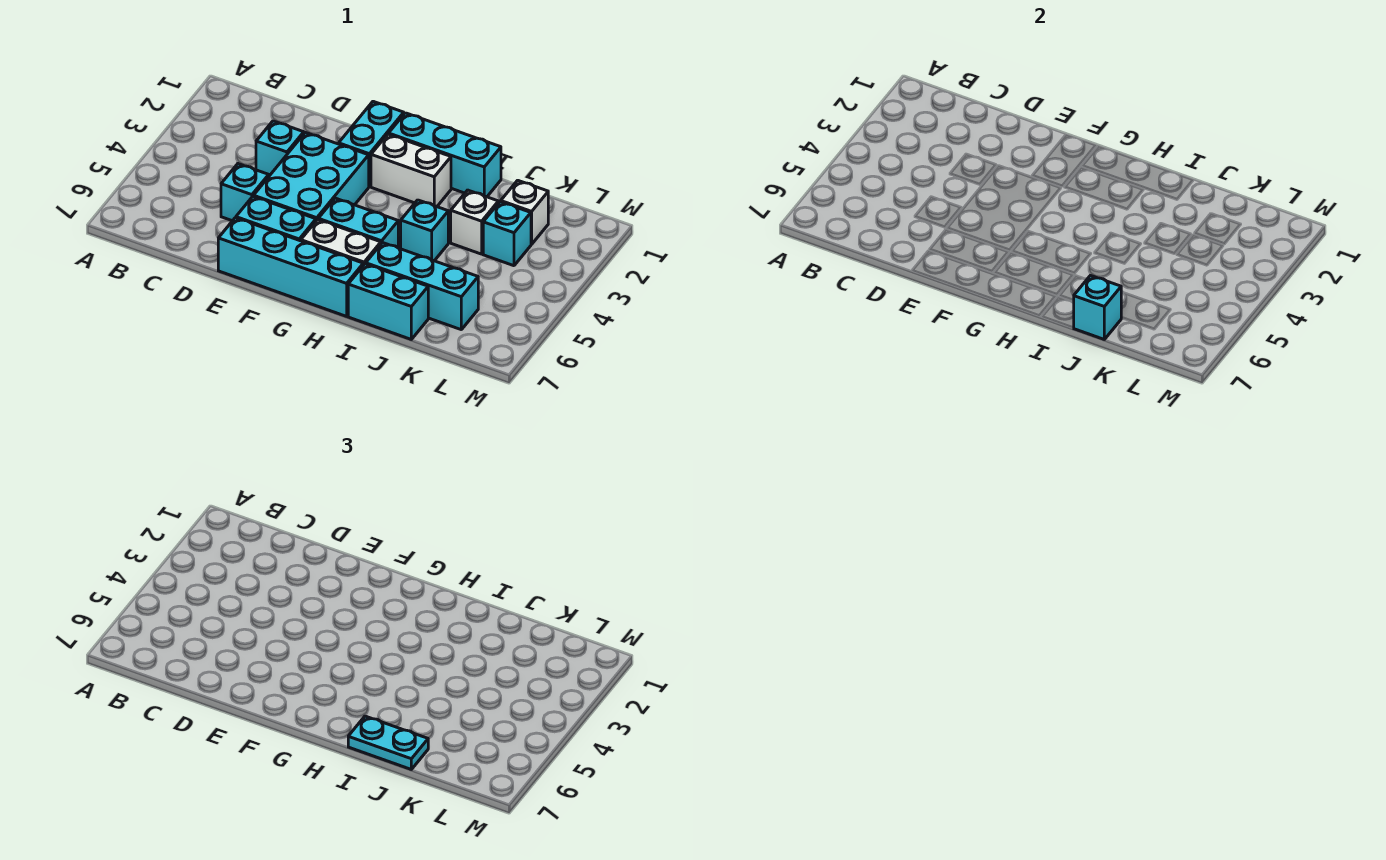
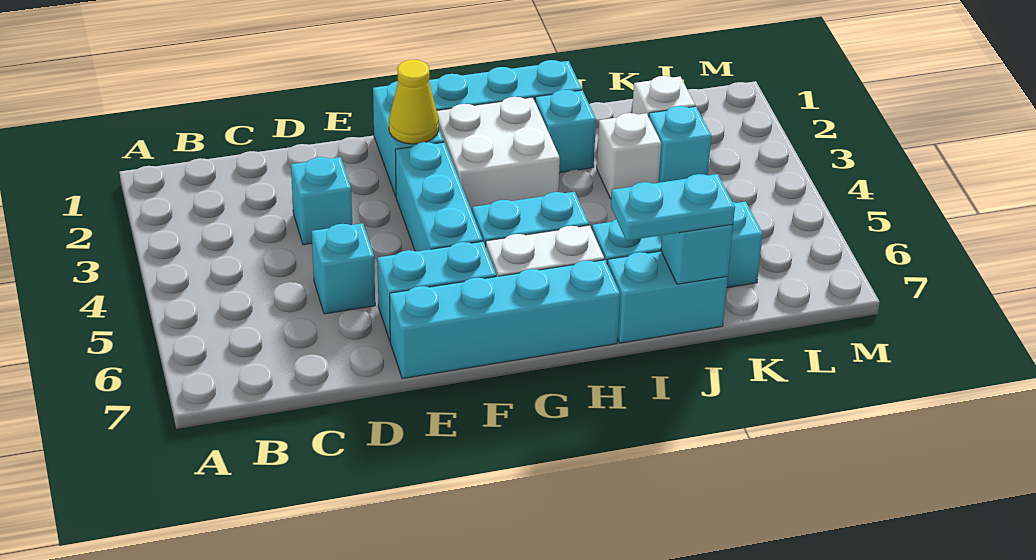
cyan brick E3:F5 level 1 -> cyan brick F3:F5 level 1
none -> yellow cone F2 level 2
white brick G2:H2 level 1 -> white brick G2:H3 level 1
cyan brick I4 level 1 -> cyan brick I2 level 1

